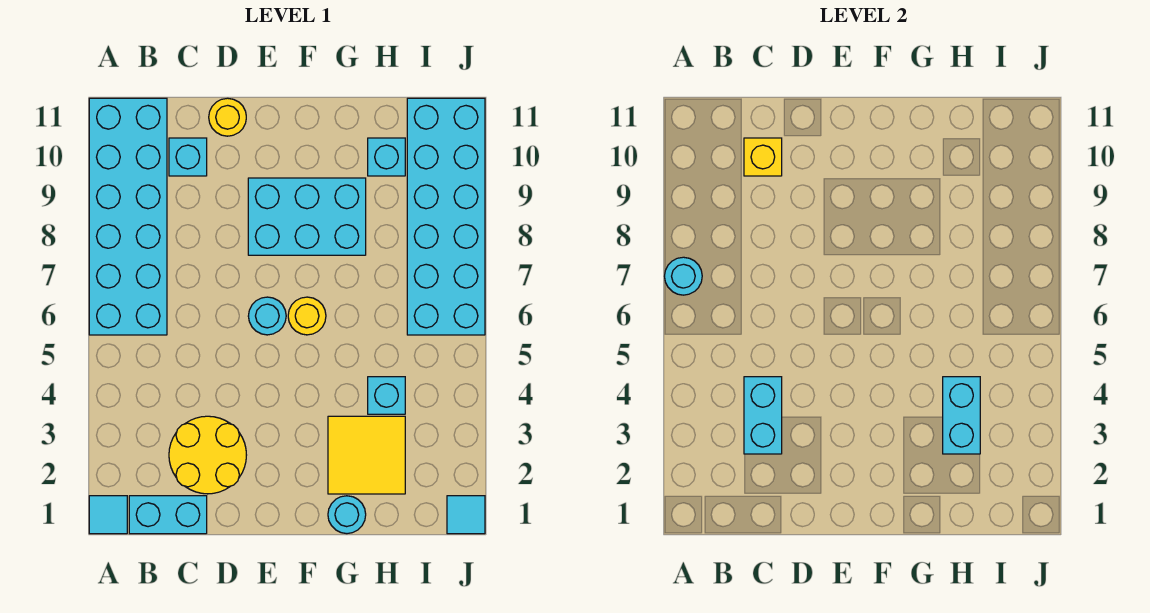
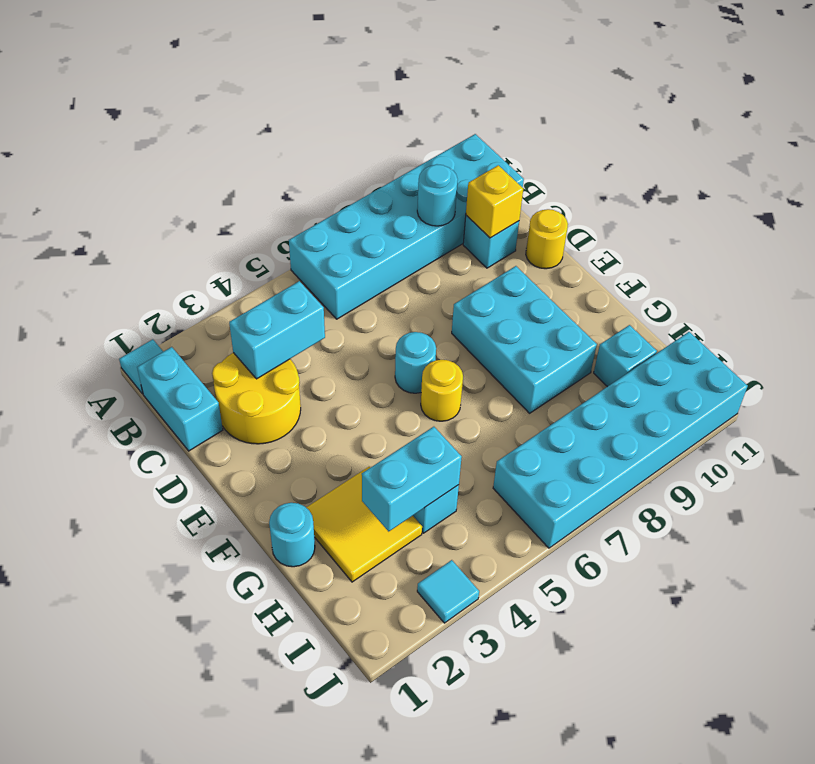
cyan round brick A7 level 2 -> cyan round brick B9 level 2
cyan tile J1 level 1 -> cyan tile J3 level 1

